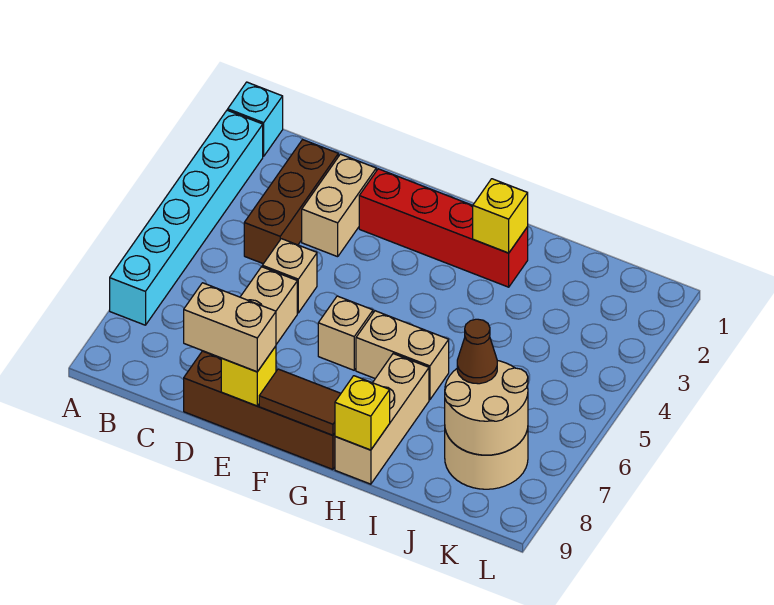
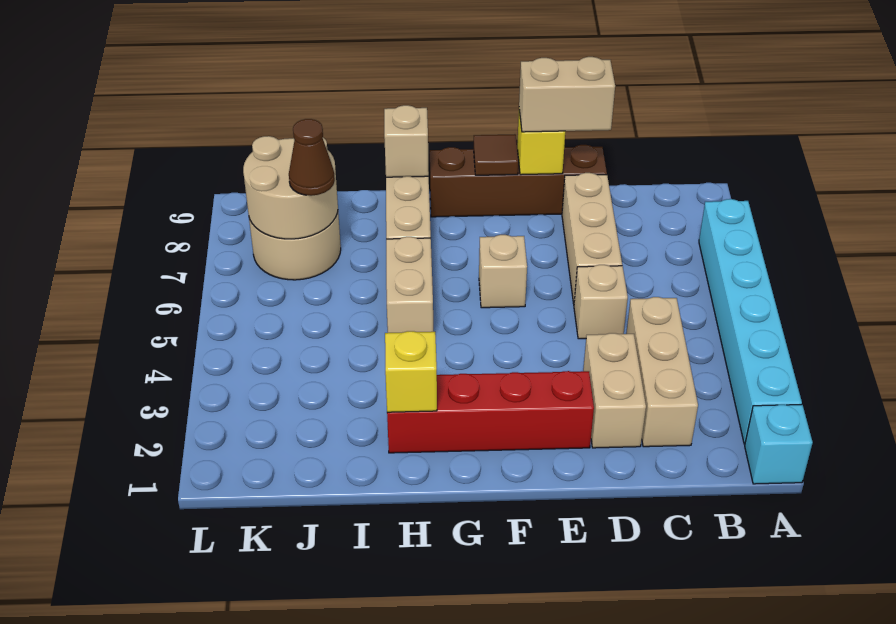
brown brick C2:C4 level 1 -> tan brick C2:C4 level 1
brown tile F9:G9 level 2 -> brown tile F9 level 2
tan brick G6:H6 level 1 -> tan brick H5:H6 level 1
yellow brick H9 level 2 -> tan brick H9 level 2

